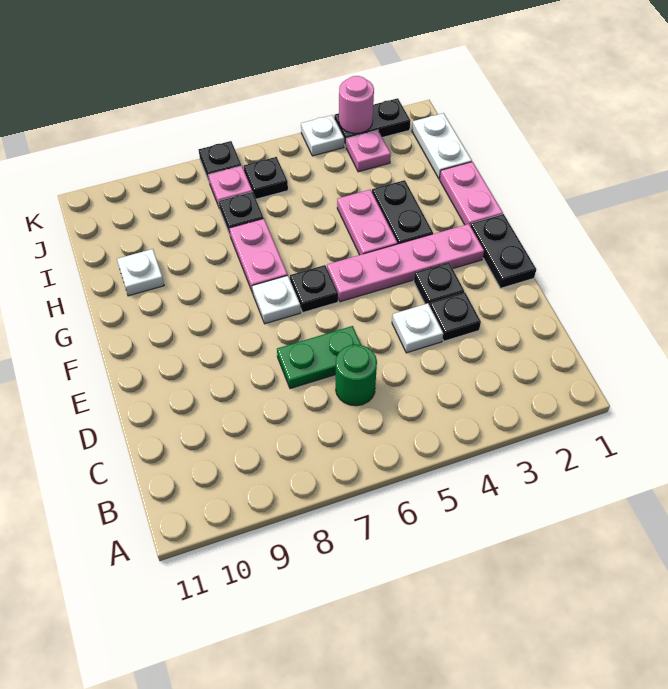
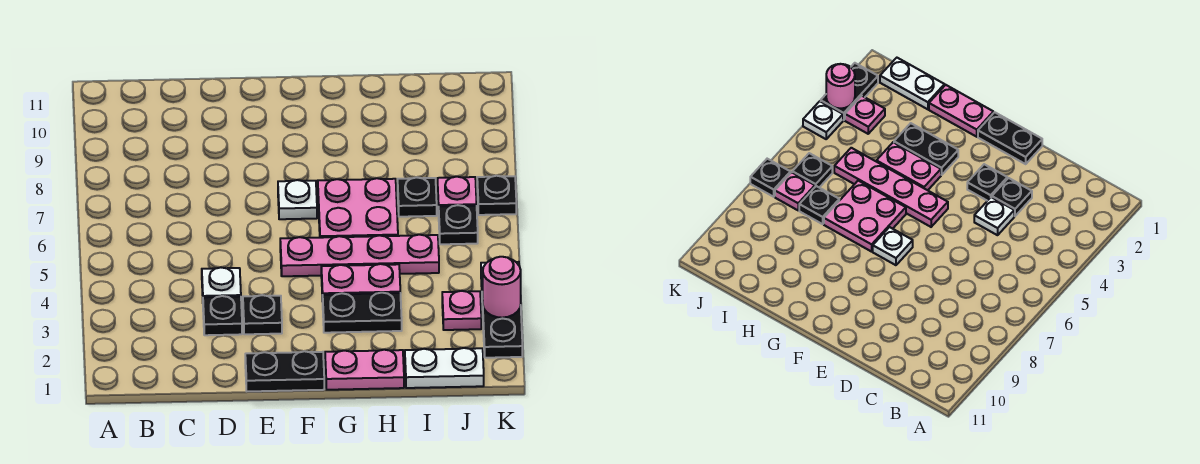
green round brick C6 level 1 -> none
green plate D6:D7 level 1 -> none
pink plate F2:F5 level 1 -> pink plate F5:I5 level 1
black plate F6 level 1 -> none
pink plate G7:H7 level 1 -> pink plate G6:H7 level 1
white plate H10 level 1 -> none

